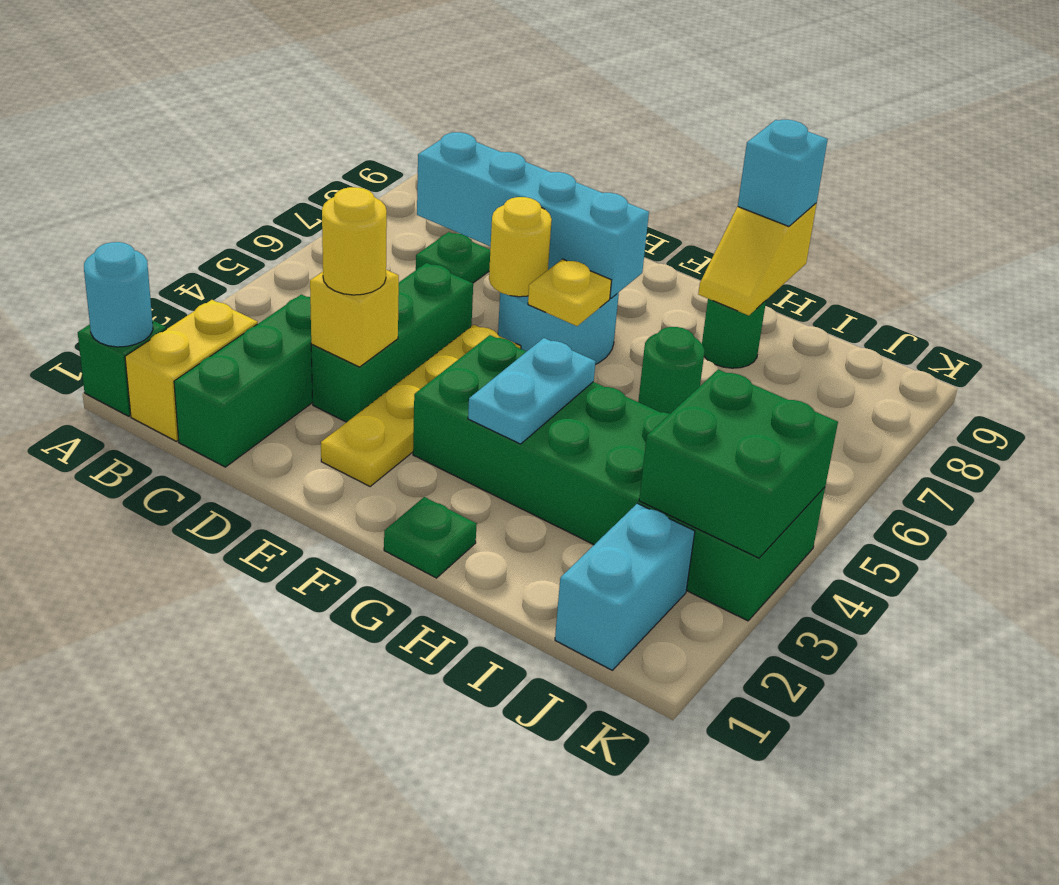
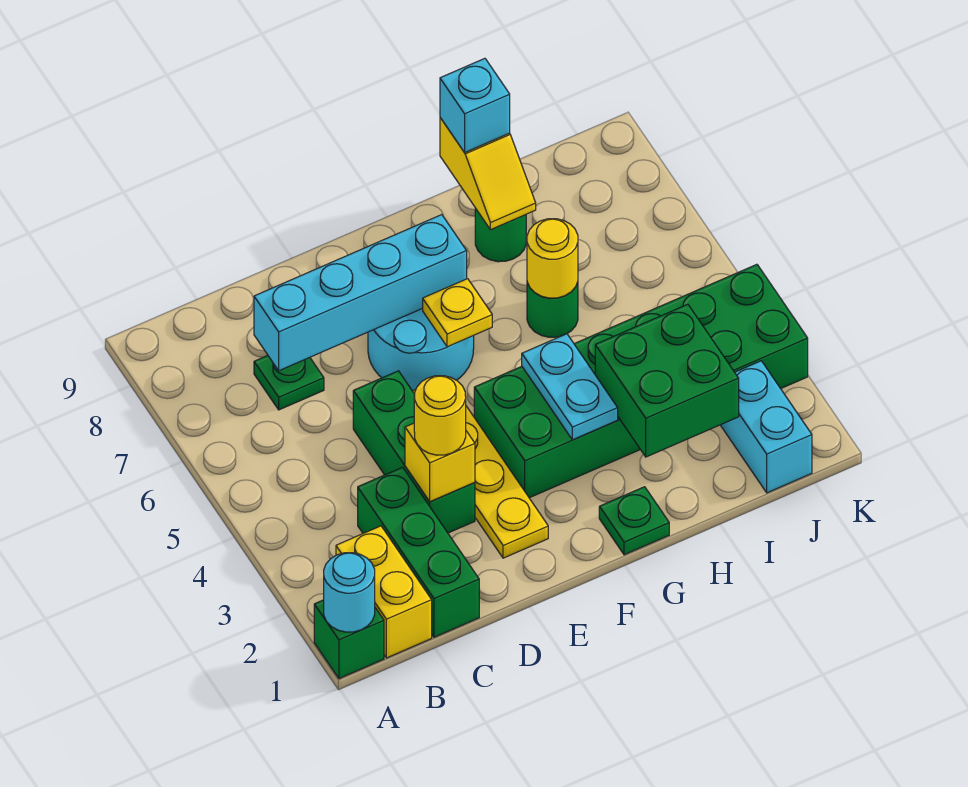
yellow round brick E6 level 2 -> yellow round brick H6 level 2
green brick J3:K4 level 2 -> green brick H2:I3 level 2

